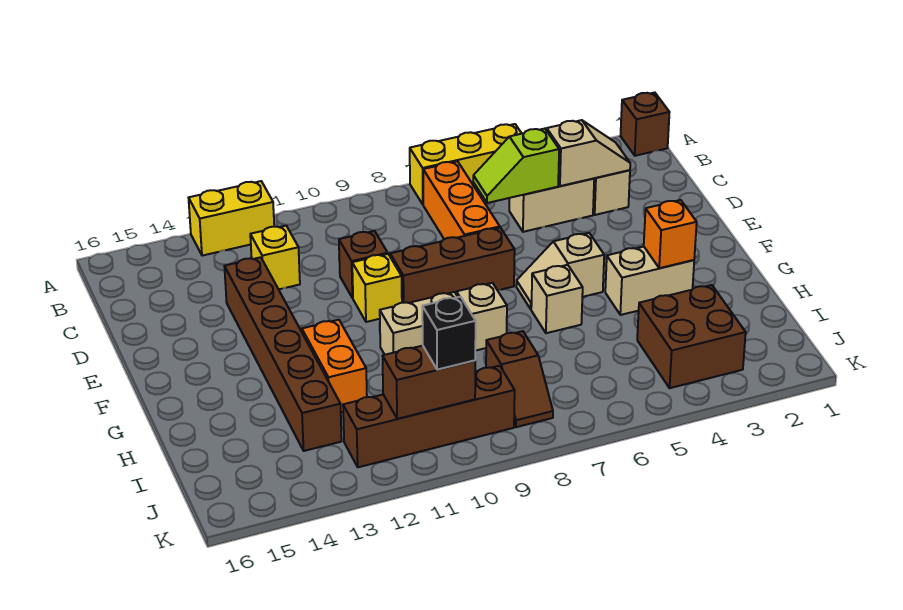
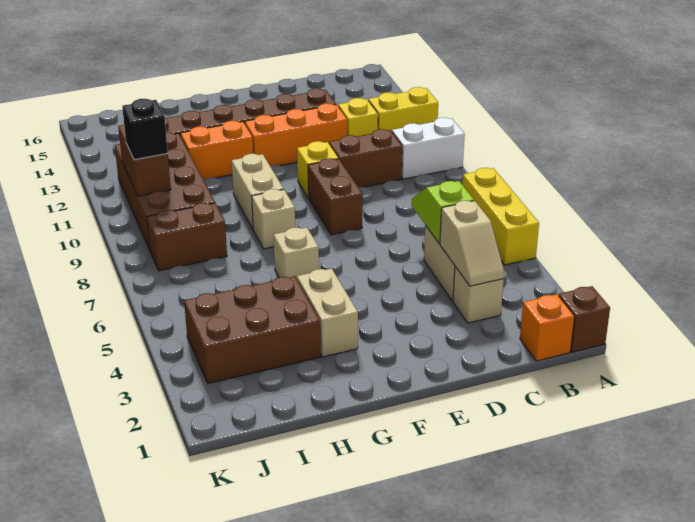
none -> white brick A10:B10 level 1
yellow brick A12:A13 level 1 -> yellow brick A12:B12 level 1
orange brick B7:D7 level 1 -> orange brick D12:F12 level 1
brown brick D10 level 1 -> brown brick C10:D10 level 1
brown brick E7:E9 level 1 -> brown brick E8:E9 level 1
tan slope F5:F6 level 1 top 5 -> none
orange brick G3 level 2 -> orange brick B1 level 1
brown brick I3:J4 level 1 -> brown brick H3:J4 level 1
brown slope I8:J8 level 1 top I -> brown brick I8:J8 level 1
brown brick J9:J12 level 1 -> brown brick I9:J12 level 1

